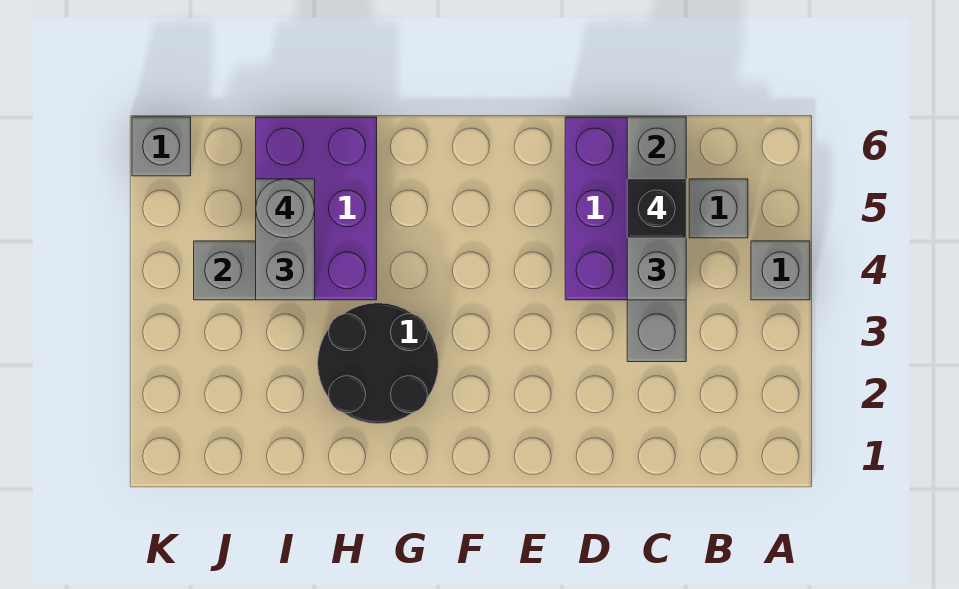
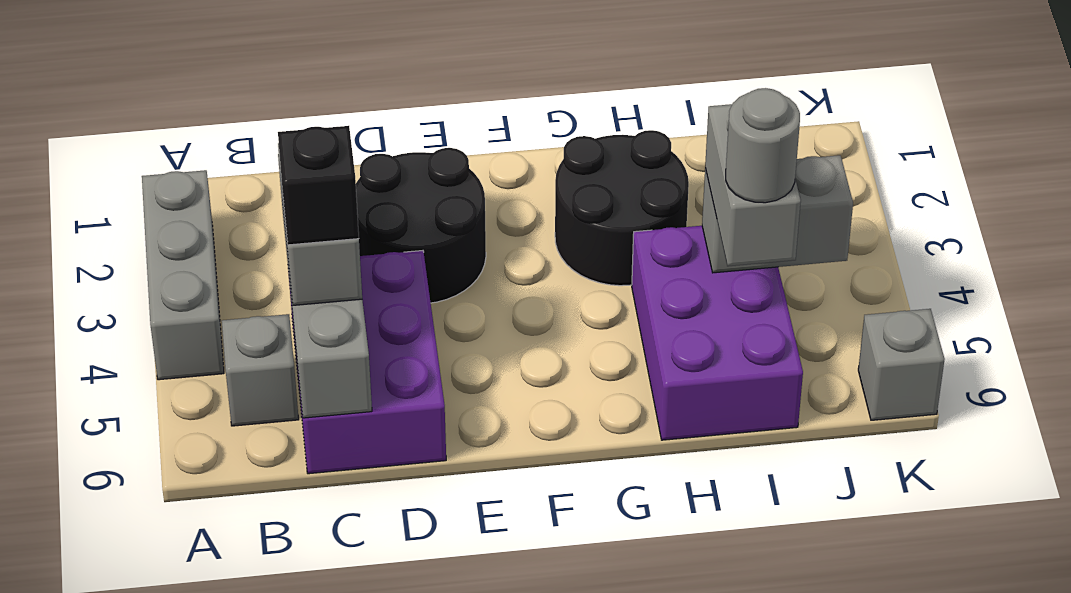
grey brick A4 level 1 -> grey brick A2:A4 level 1
none -> black round brick D2:E3 level 1

